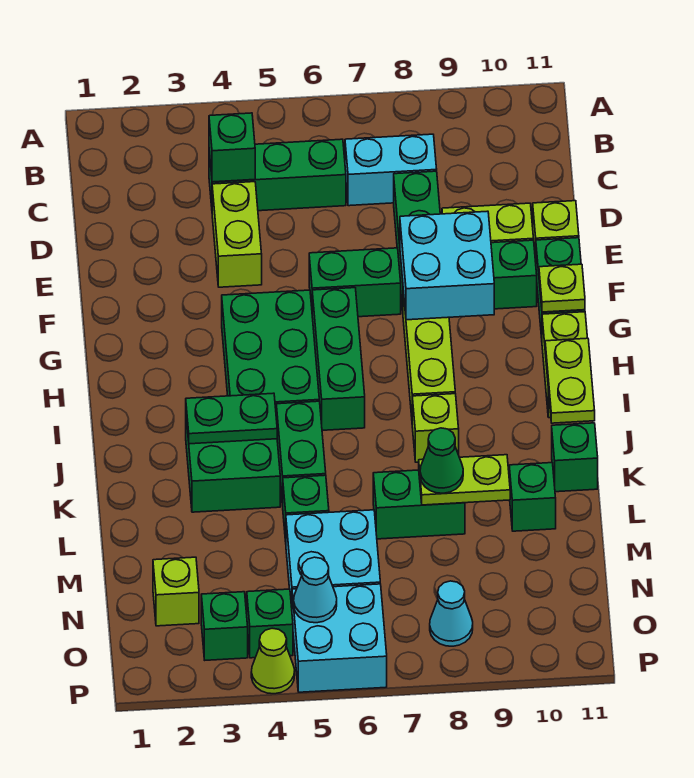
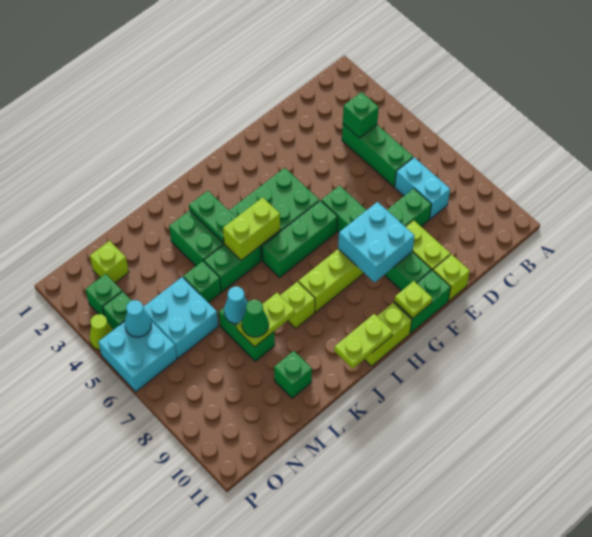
lime brick D4:E4 level 1 -> lime brick I5:J5 level 2
green brick K11 level 1 -> none
lime plate L8:L9 level 2 -> lime plate K8:L8 level 2
cyan cone O8 level 1 -> cyan cone L7 level 2

